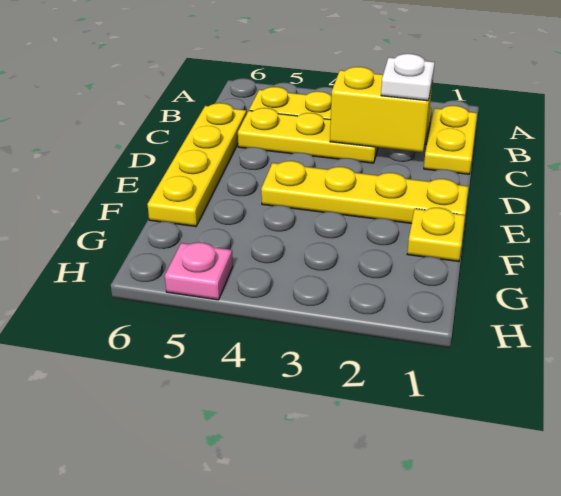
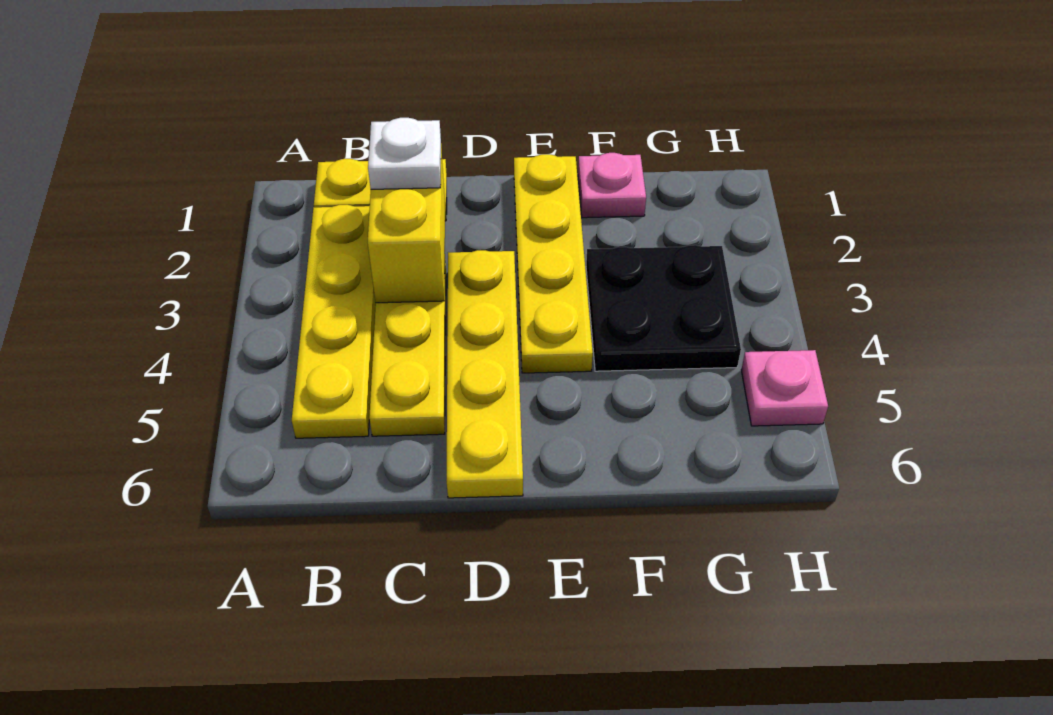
yellow plate C6:F6 level 1 -> yellow plate D3:D6 level 1
yellow plate F1 level 1 -> pink plate F1 level 1
none -> black plate F3:G4 level 1

